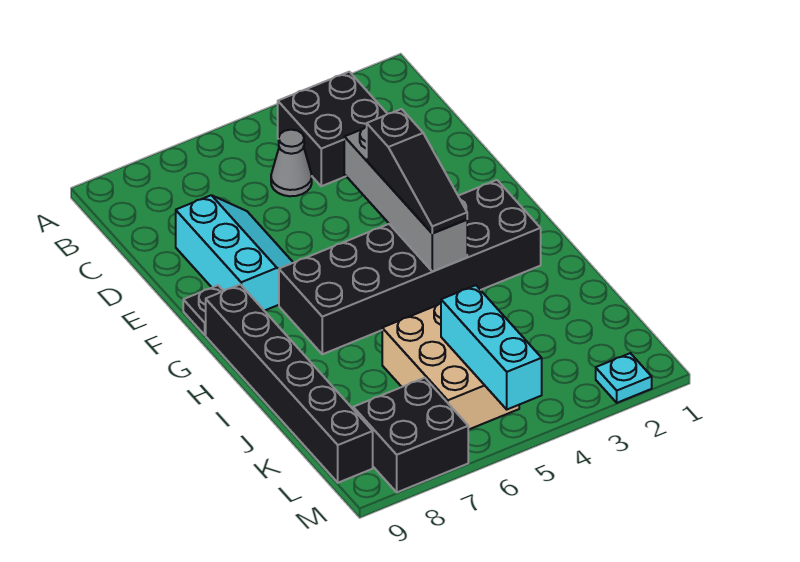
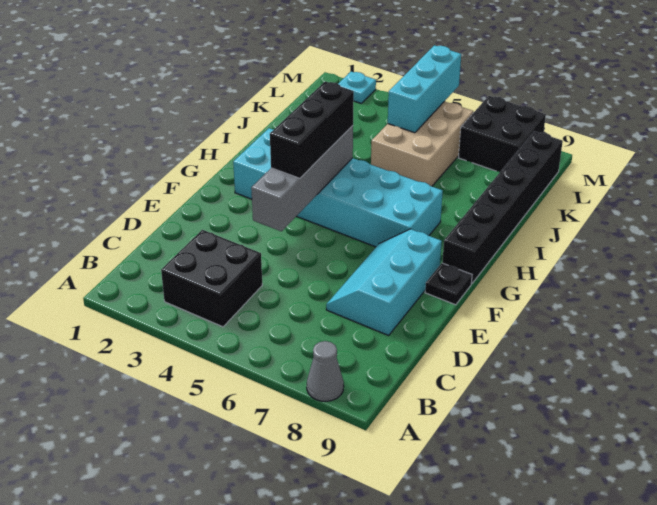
grey cone C5 level 1 -> grey cone A8 level 1
black slope F4:H4 level 3 top F -> black brick F4:H4 level 3
black brick G2:H7 level 1 -> cyan brick G2:H7 level 1

